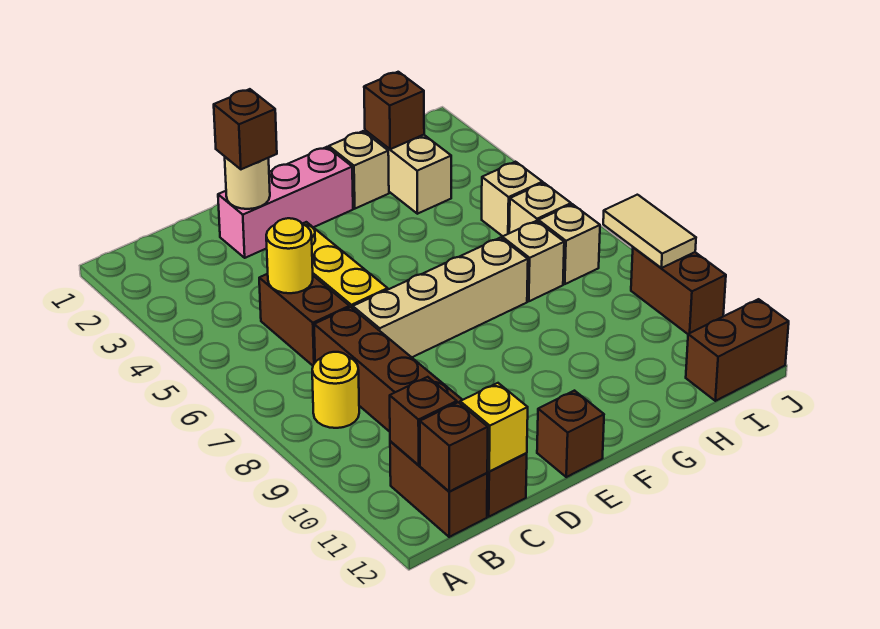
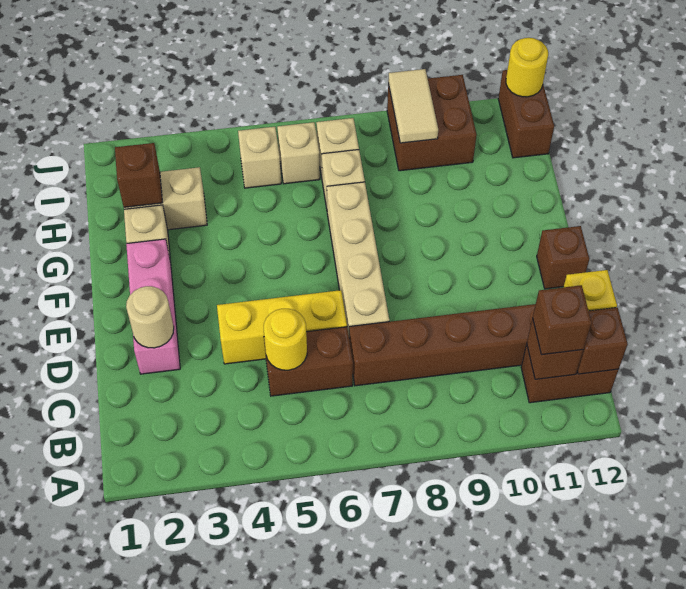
yellow round brick B8 level 1 -> yellow round brick J12 level 2
brown brick D2 level 3 -> brown brick B11 level 3
tan tile J8:J9 level 2 -> tan tile I9:J9 level 2
brown brick J9:J10 level 1 -> brown brick I9:J10 level 1

